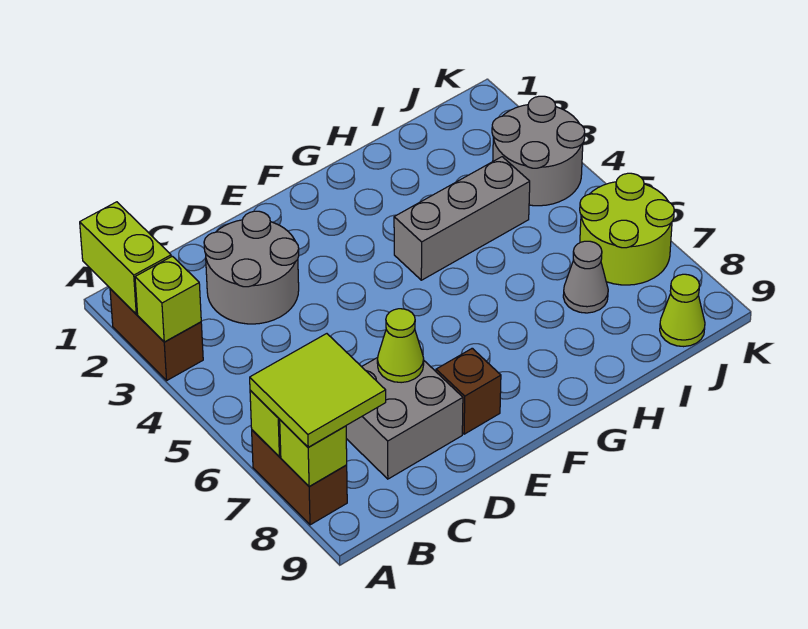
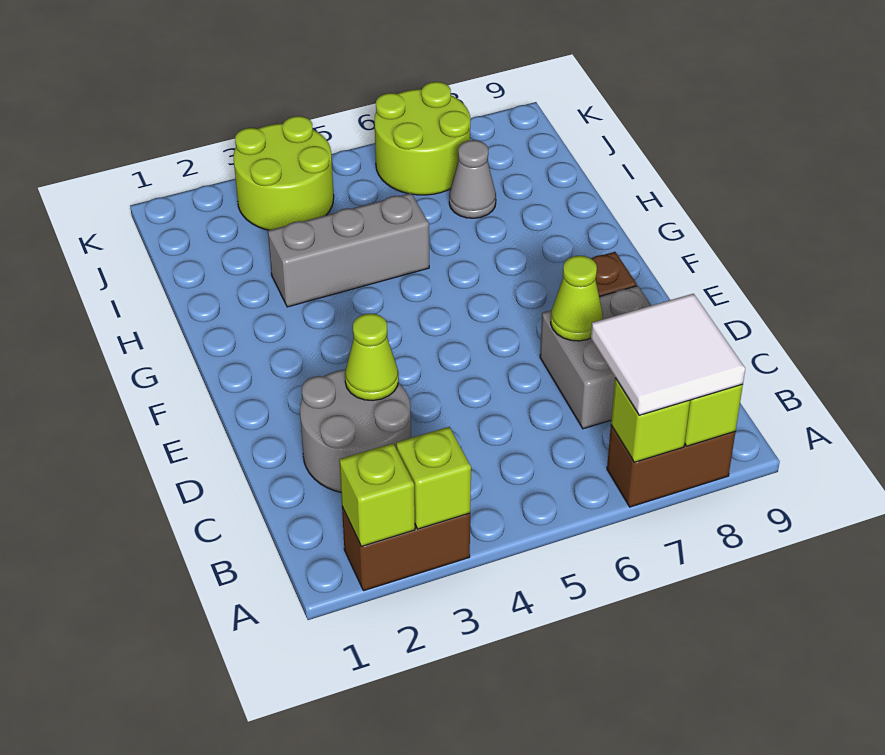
lime brick A1:A2 level 2 -> lime brick A2 level 2
lime tile A7:B8 level 3 -> white tile A7:B8 level 3
grey brick G4:I4 level 1 -> grey brick H3:H5 level 1
grey round brick J3:K4 level 1 -> lime round brick J3:K4 level 1
lime cone J9 level 1 -> lime cone D3 level 2

